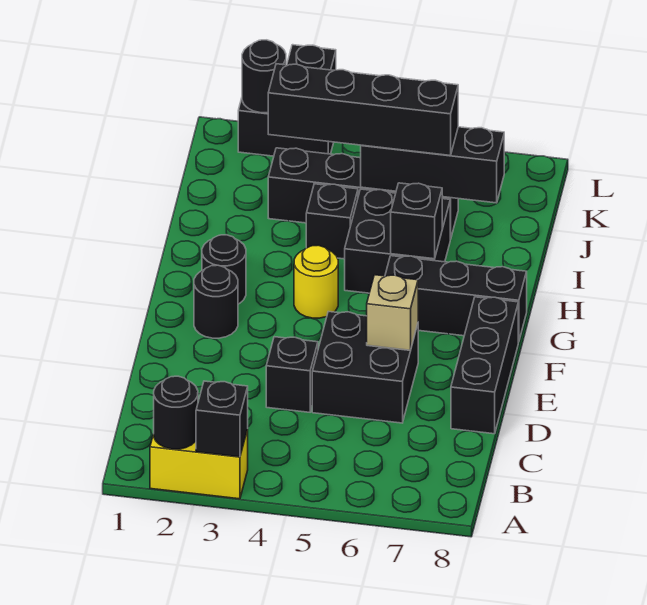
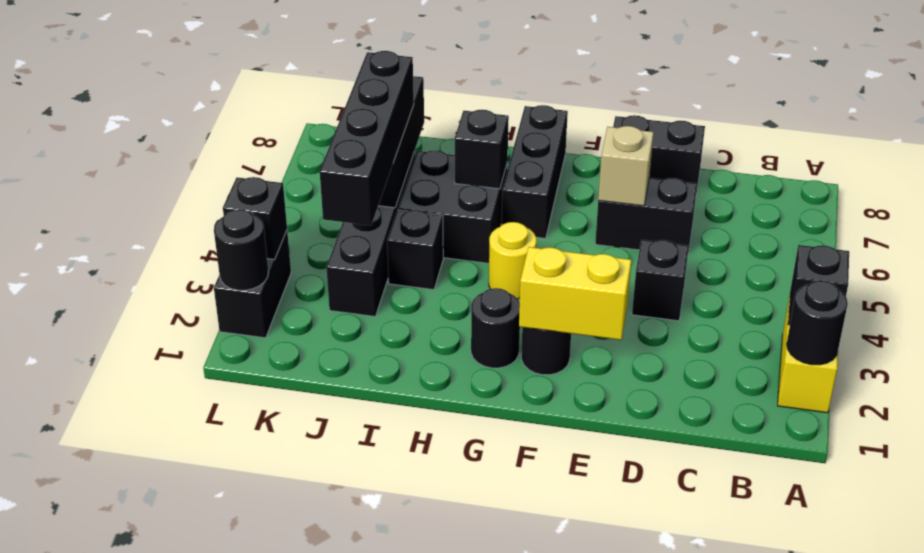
black brick D5:E6 level 1 -> black brick D6:E6 level 1
black brick D8:F8 level 1 -> black brick D8:E8 level 1
none -> yellow brick E2:F2 level 2

